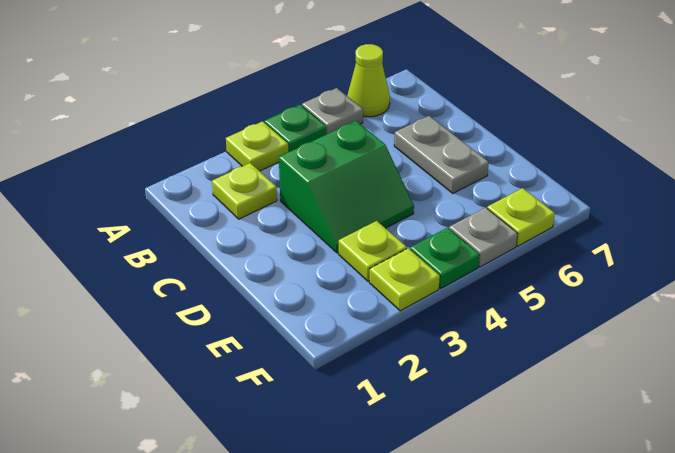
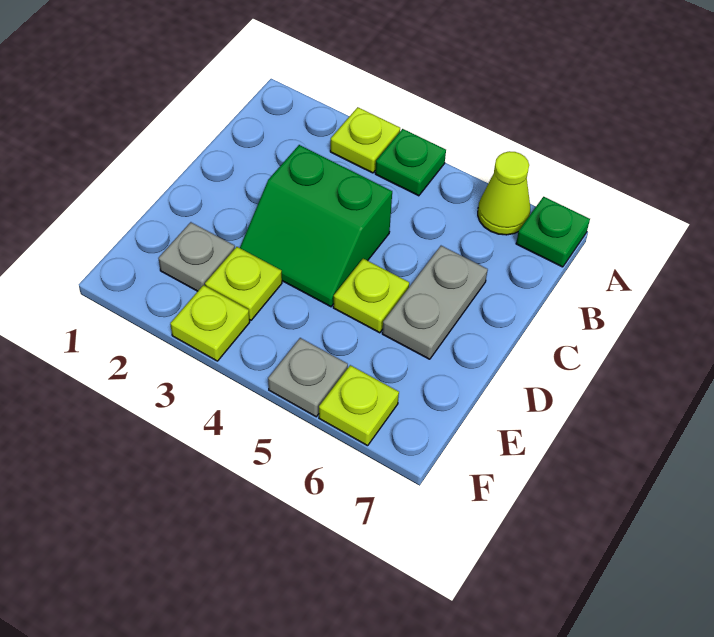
grey plate A5 level 1 -> grey plate E2 level 1
lime plate B2 level 1 -> lime plate D5 level 1
green plate F4 level 1 -> green plate A7 level 1

